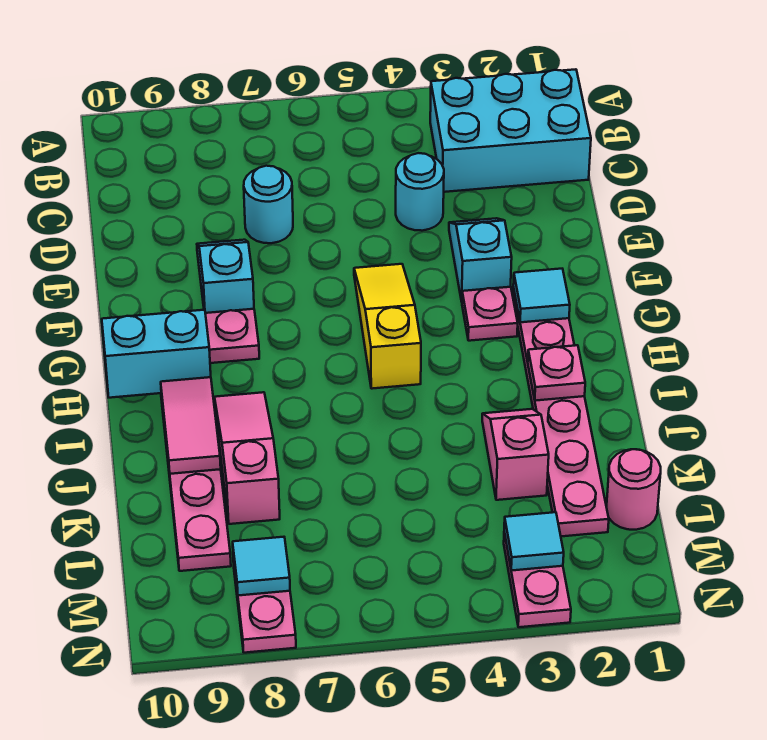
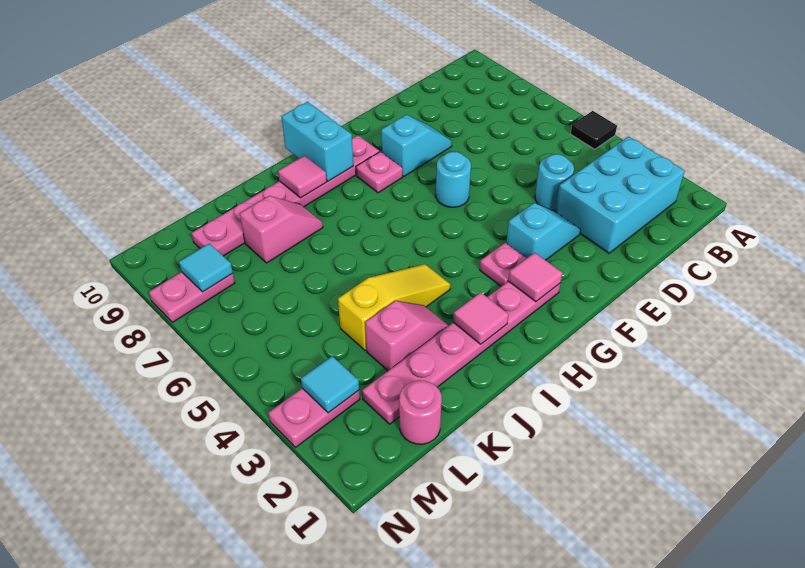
none -> black tile A5 level 1
cyan brick B1:C3 level 1 -> cyan brick B2:D3 level 1
cyan round brick D7 level 1 -> cyan round brick F6 level 1
yellow slope F5:H5 level 1 top H -> yellow slope I4:K4 level 1 top K
cyan tile G2 level 2 -> pink tile G2 level 2
pink plate I2 level 2 -> pink tile I2 level 2
pink slope I8:K8 level 1 top K -> pink slope J8:K8 level 1 top K
pink tile I9:J9 level 2 -> pink tile I9 level 2

